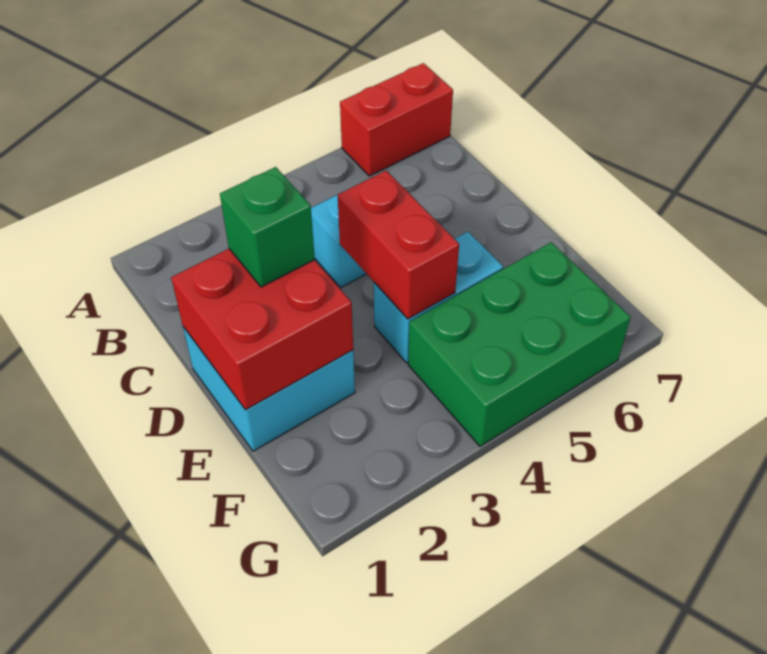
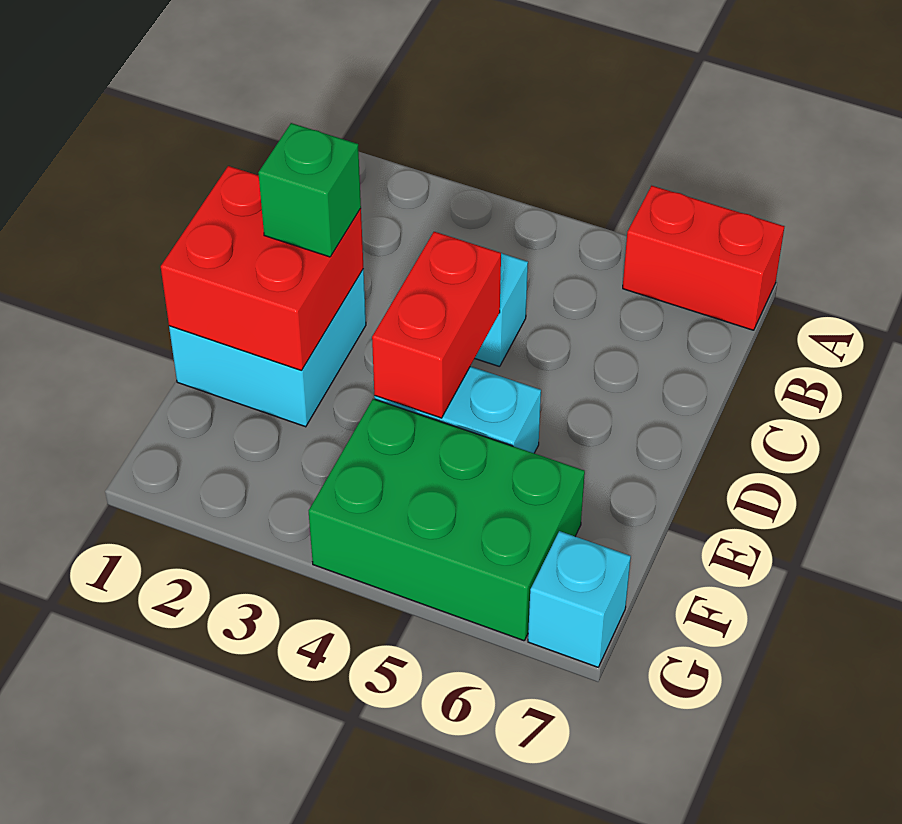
none -> cyan brick G7 level 1

